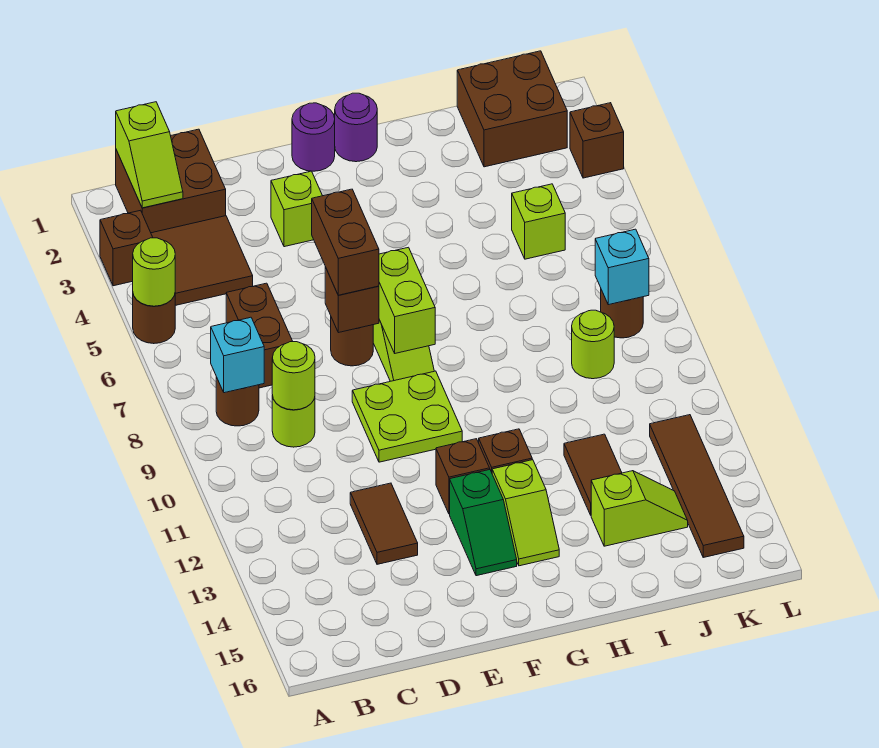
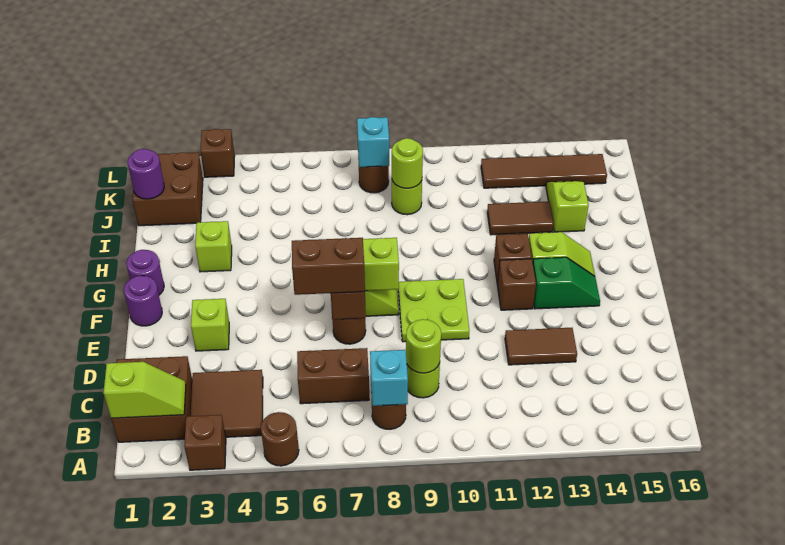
lime round brick A5 level 2 -> lime round brick J9 level 2
none -> purple round brick J1 level 2
lime brick J5 level 1 -> lime brick H3 level 1

